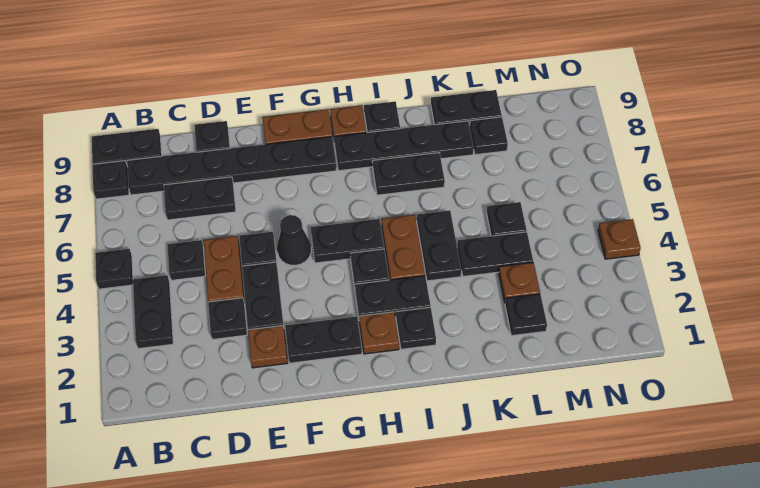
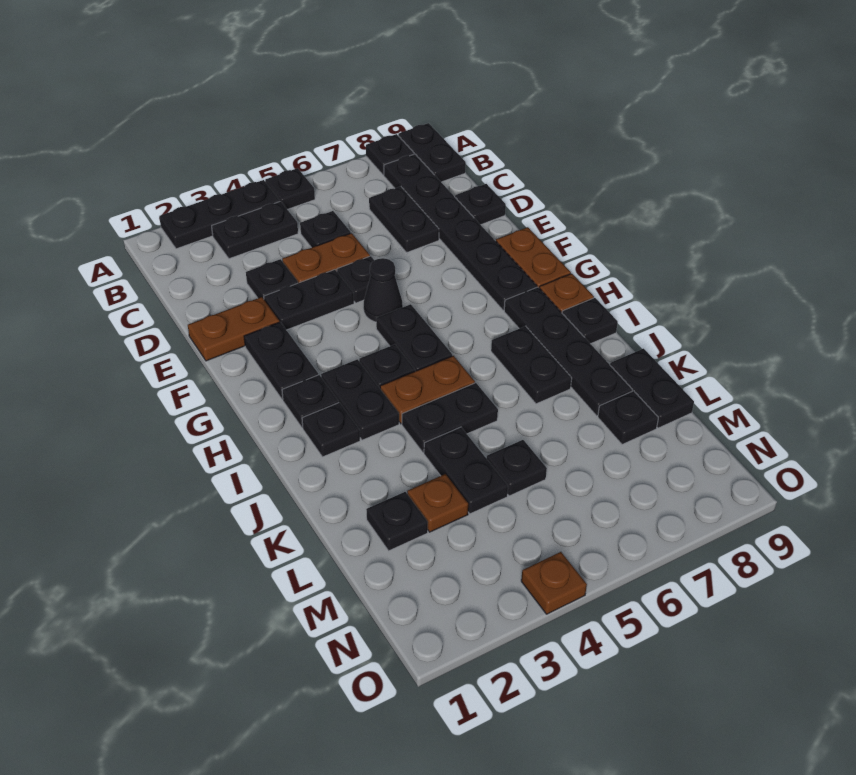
none -> black plate A2:A4 level 1
brown plate E2 level 1 -> brown plate E1:E2 level 1
brown plate H2 level 1 -> black plate H2 level 1

